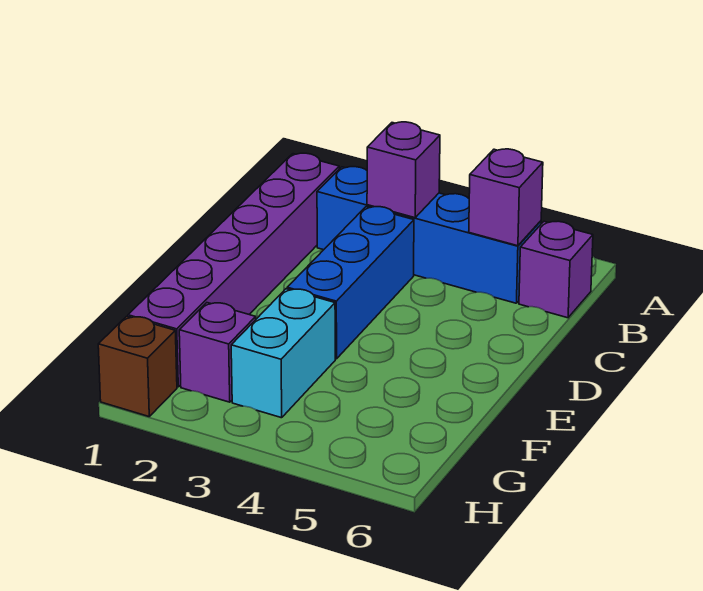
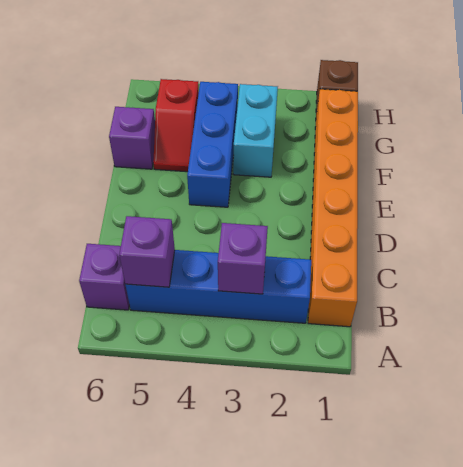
purple brick B1:G1 level 1 -> orange brick B1:G1 level 1
blue brick C3:E3 level 1 -> blue brick E4:G4 level 1
none -> red slope F5:G5 level 1 top G
purple brick G2 level 1 -> purple brick F6 level 1

